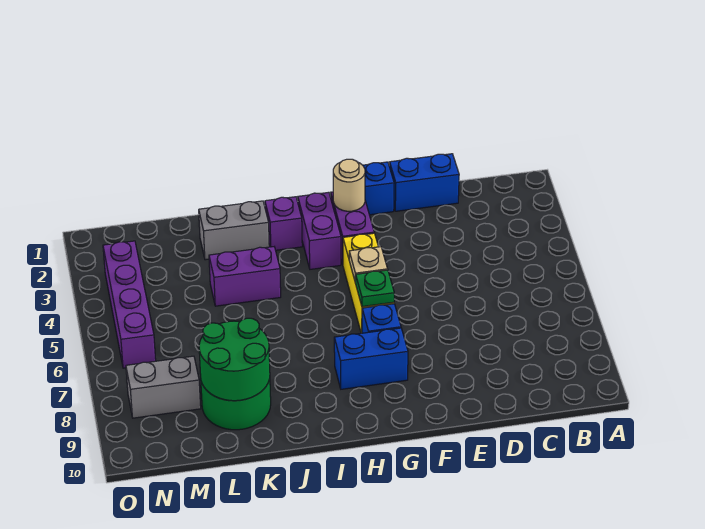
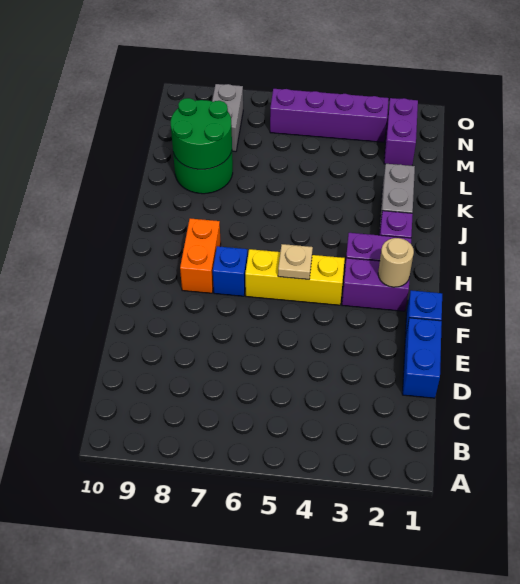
green plate G6 level 2 -> none
blue brick G8:H8 level 1 -> orange brick G8:H8 level 1
purple brick J4:K4 level 1 -> purple brick M2:N2 level 1

